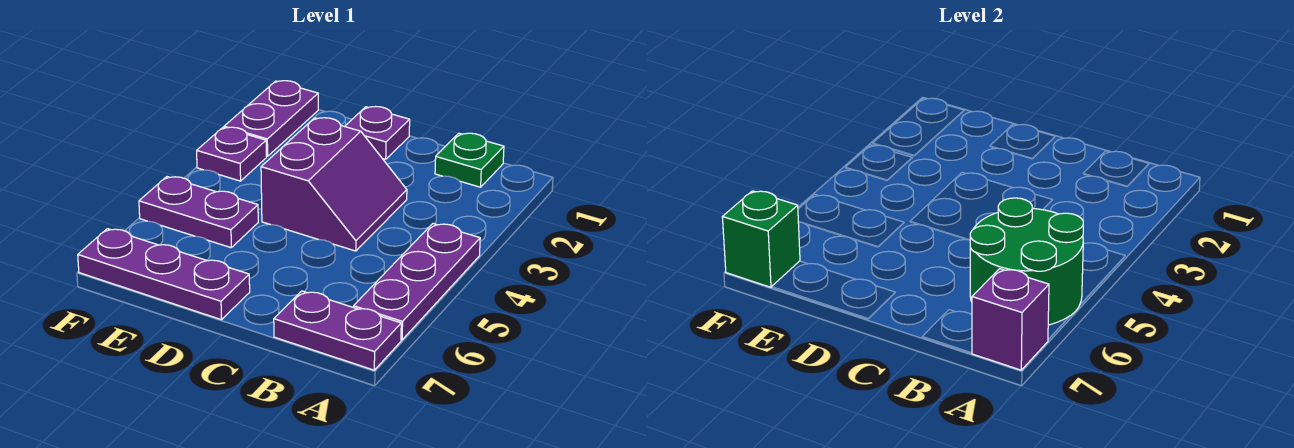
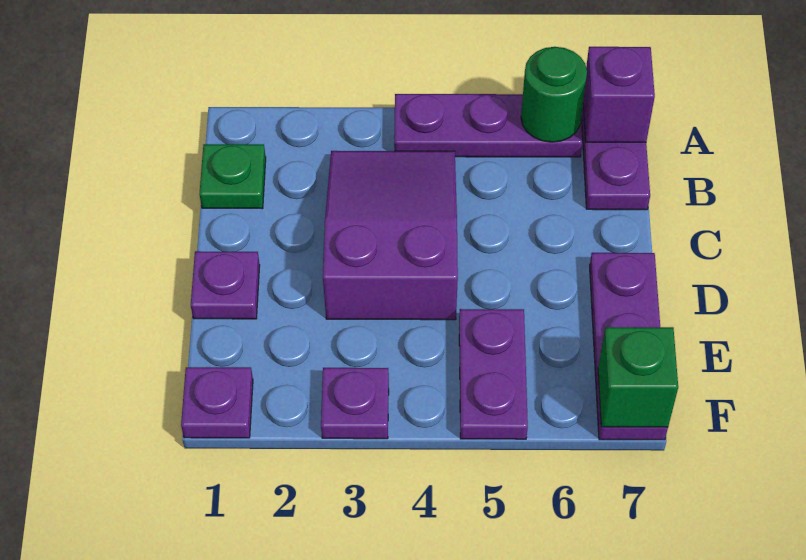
green round brick A5:B6 level 2 -> green round brick A6 level 2
purple slope C3:D4 level 1 top D -> purple slope B3:D4 level 1 top D
purple plate F1:F2 level 1 -> purple plate F1 level 1

